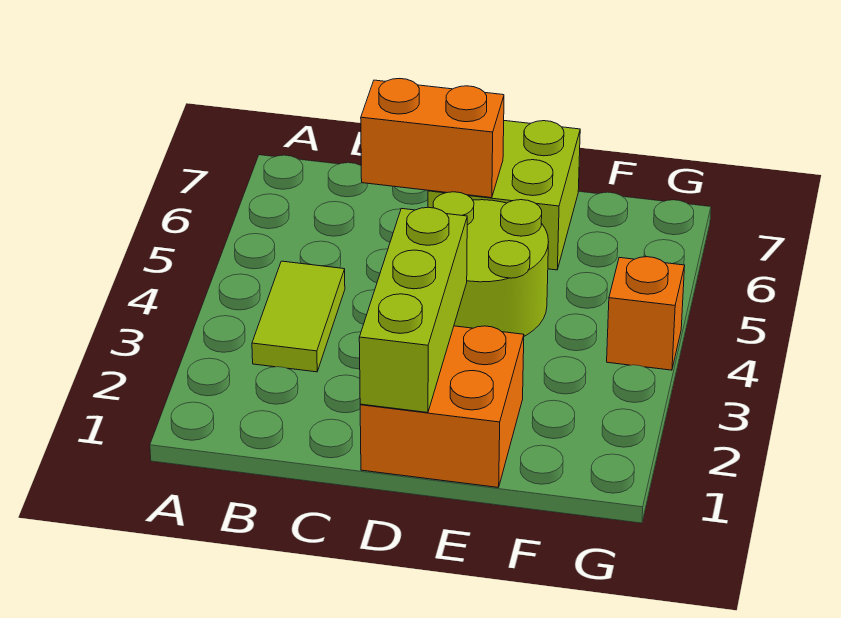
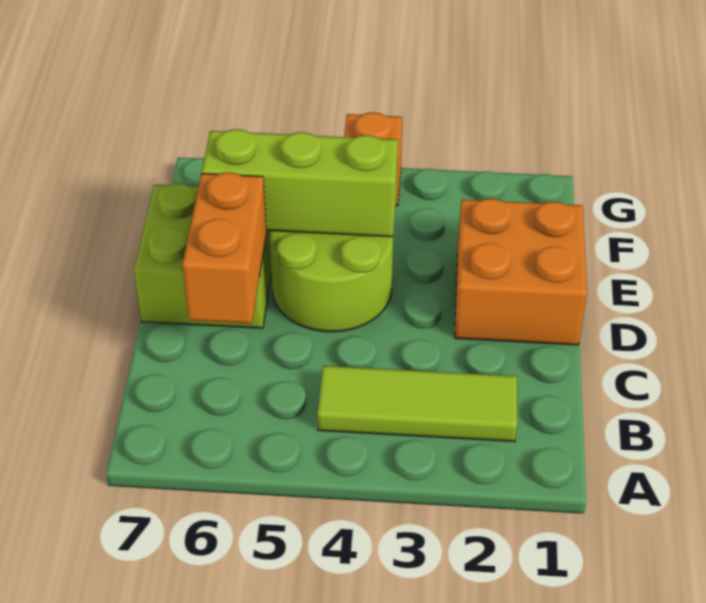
lime tile B3:B4 level 1 -> lime tile B2:B4 level 1
lime brick D1:D3 level 2 -> lime brick E4:E6 level 2

